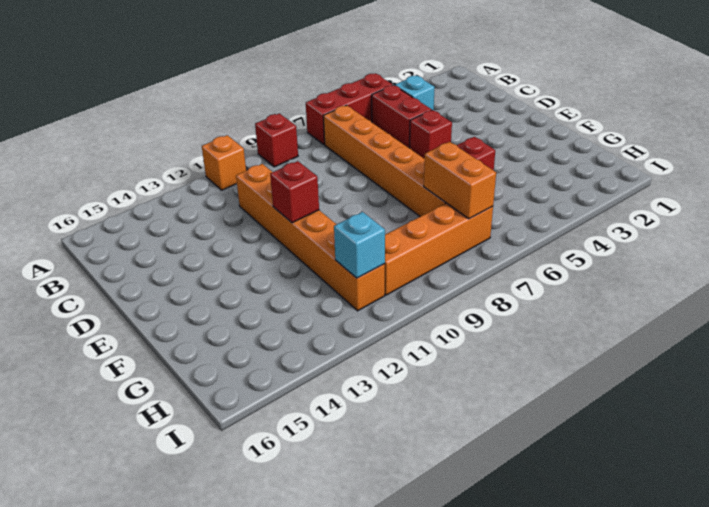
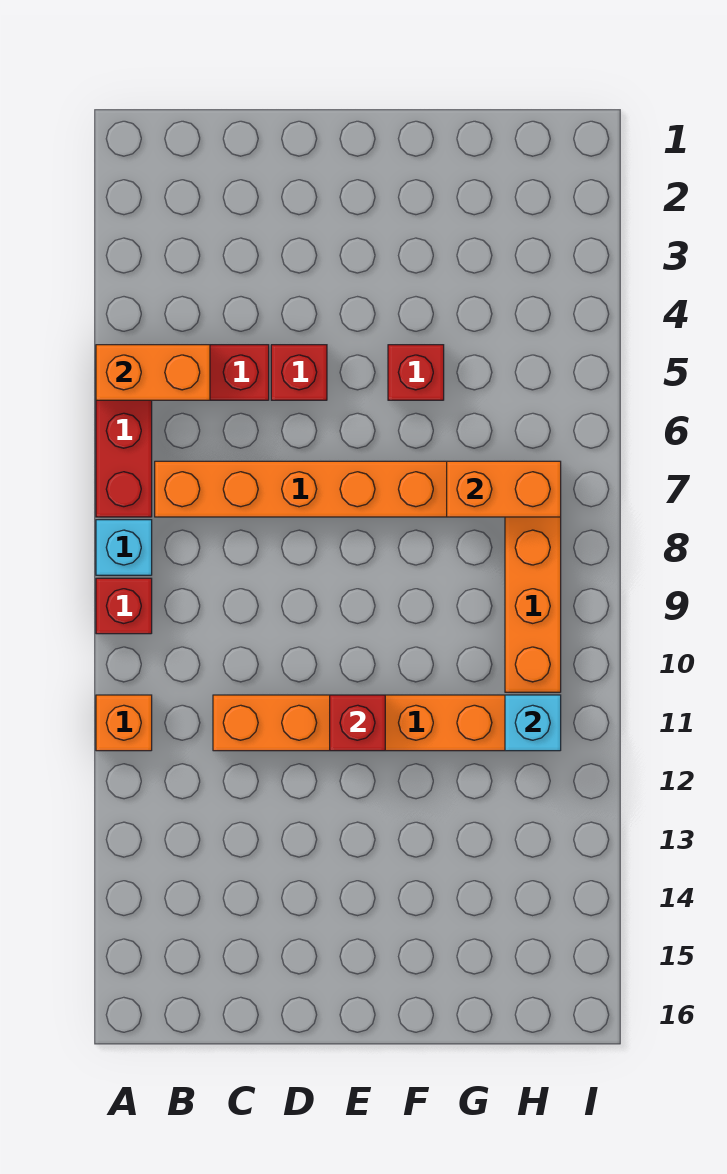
none -> orange brick A5:B5 level 2
cyan brick B4 level 1 -> cyan brick A8 level 1

